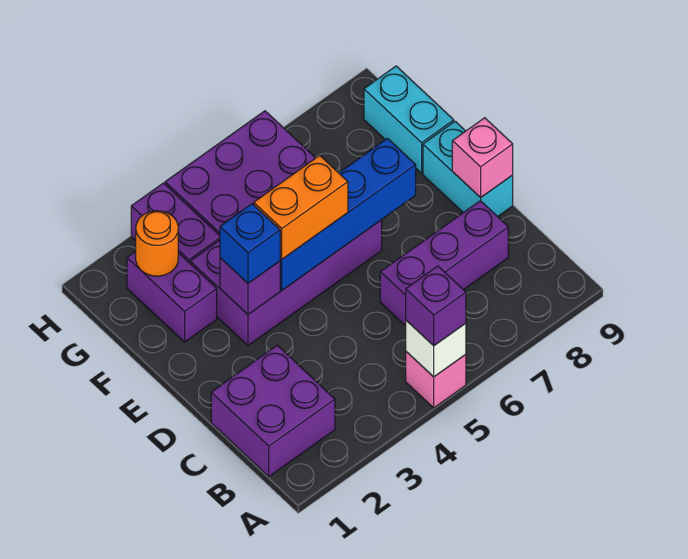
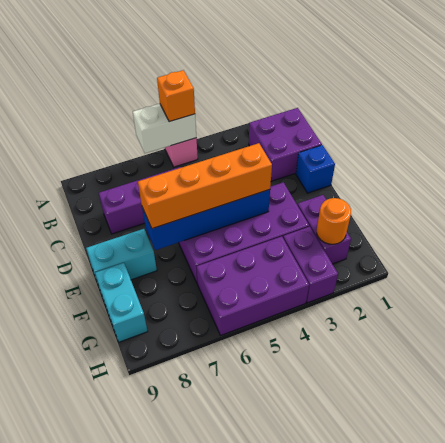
white brick A5 level 2 -> white brick A5:A6 level 2
purple brick A5 level 3 -> orange brick A5 level 3
cyan brick D9:E9 level 1 -> cyan brick E8:E9 level 1
pink brick D9 level 2 -> none
purple brick E3 level 2 -> none
blue brick E3 level 3 -> blue brick D1 level 1
orange brick E4:E5 level 3 -> orange brick E4:E7 level 3

